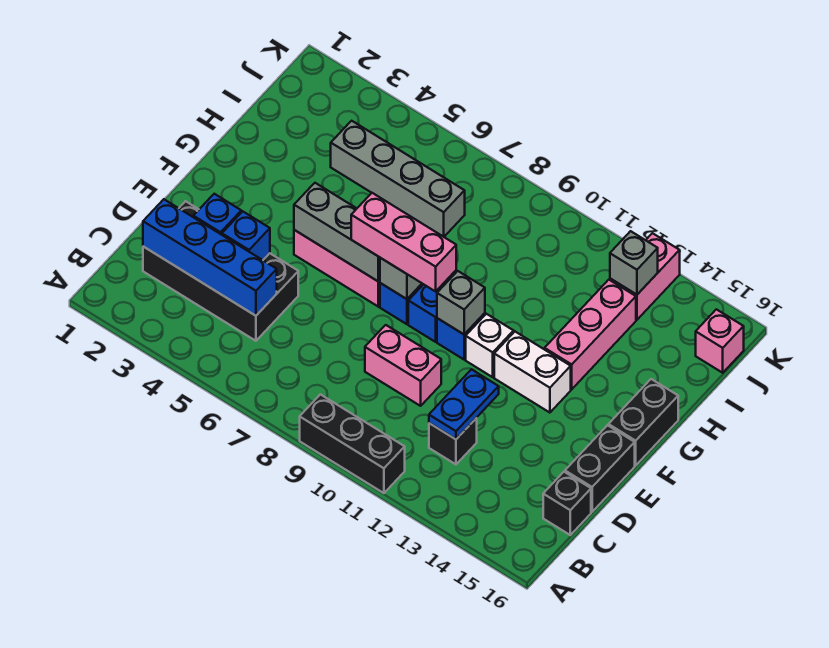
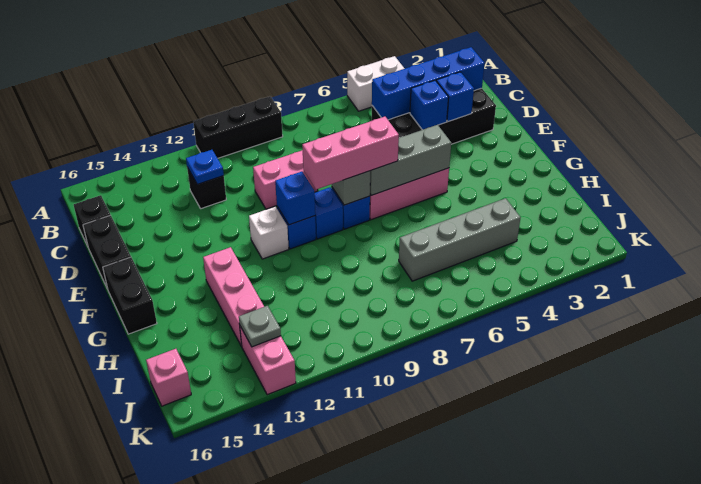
blue plate C12:D12 level 2 -> blue plate C12 level 2
grey brick F10 level 2 -> blue brick F10 level 2
white brick F12:F13 level 1 -> white brick A4:A5 level 1
grey brick J13 level 2 -> grey plate J13 level 2

